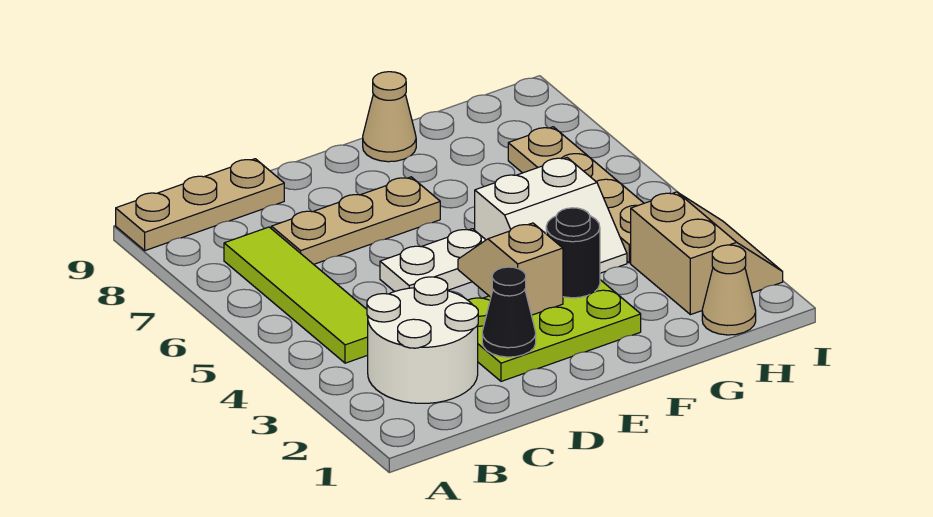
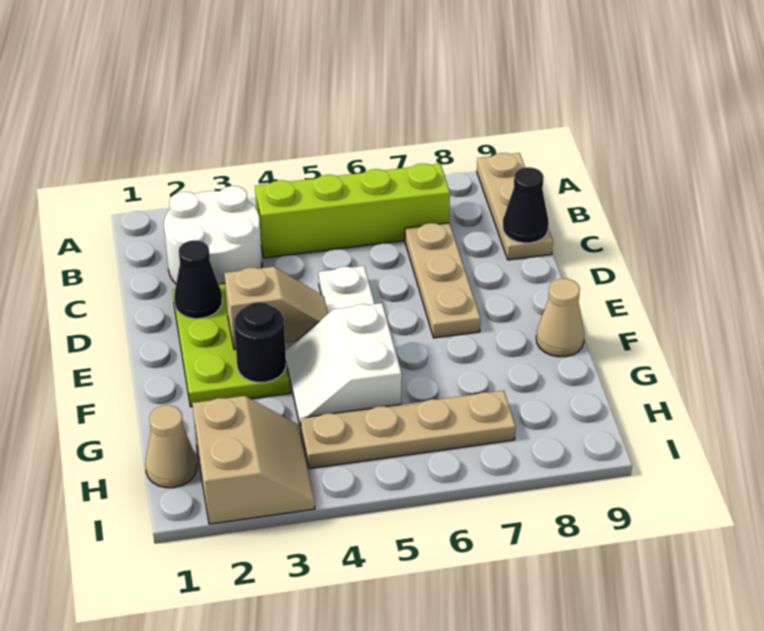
lime tile B4:B7 level 1 -> lime brick B4:B7 level 1
none -> black cone C9 level 2
tan slope H2:I3 level 1 top H -> tan slope H2:I3 level 1 top 2

